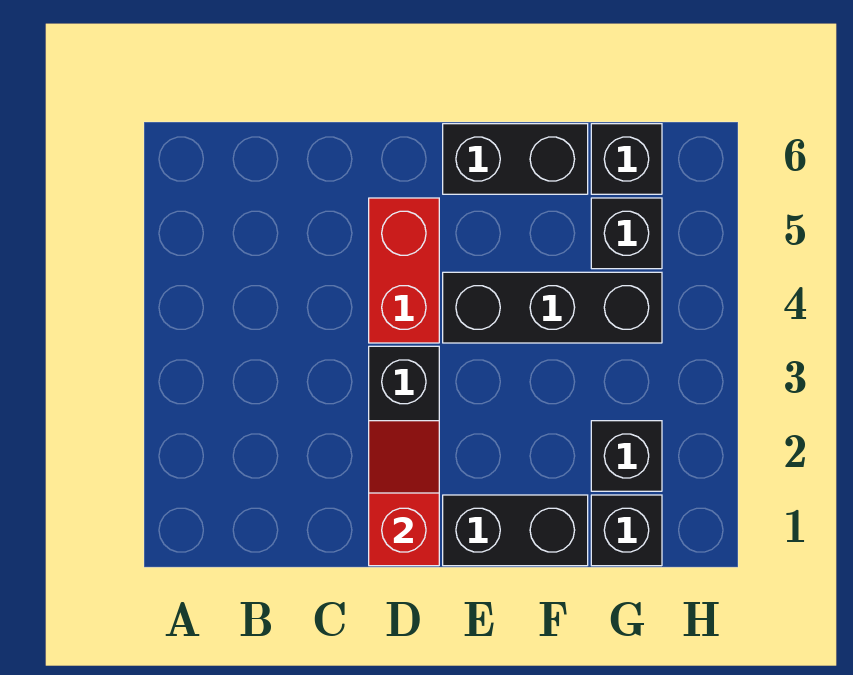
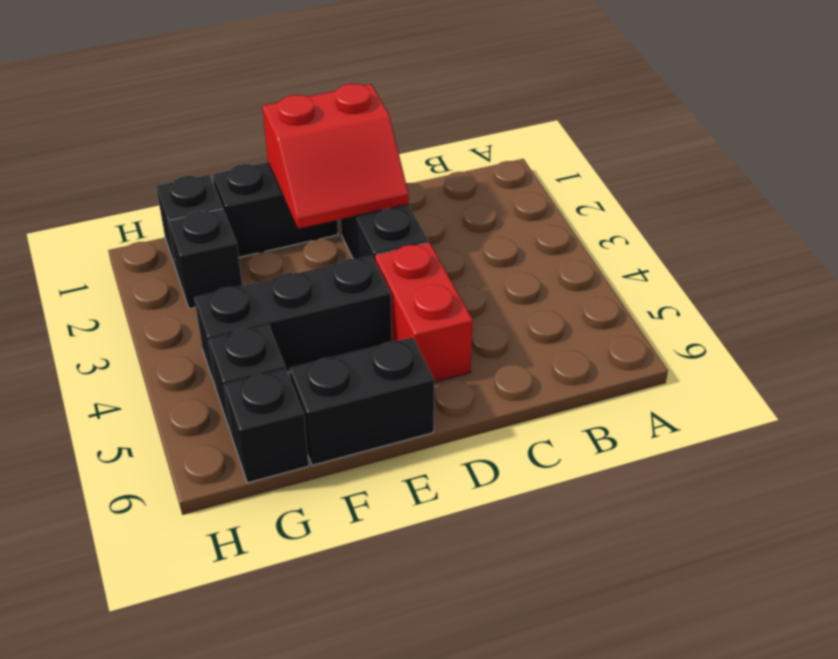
red slope D1:D2 level 2 top 1 -> red slope D1:E2 level 2 top 1

